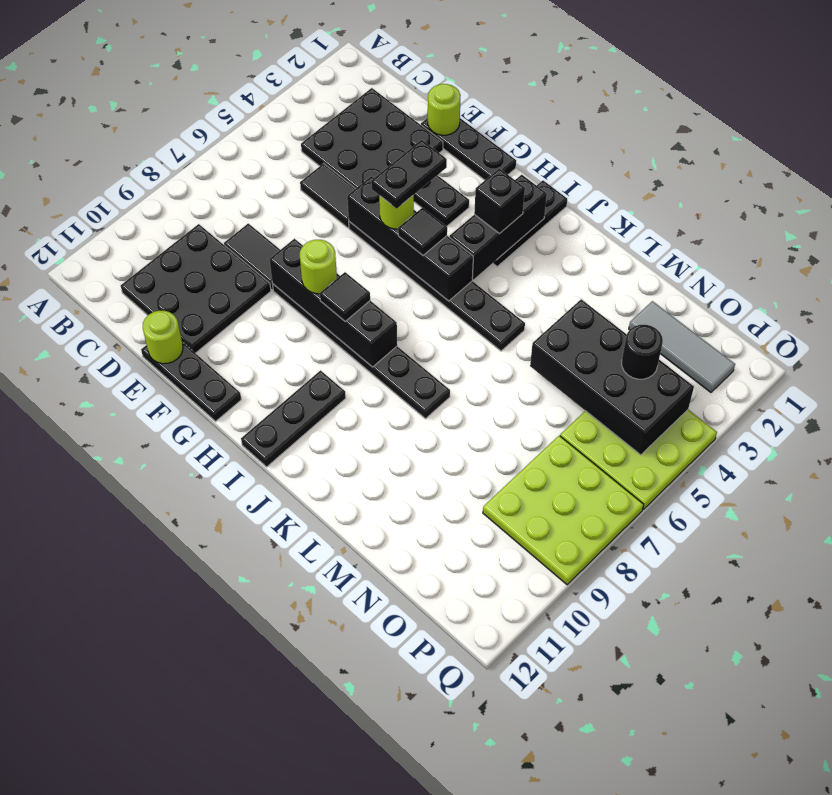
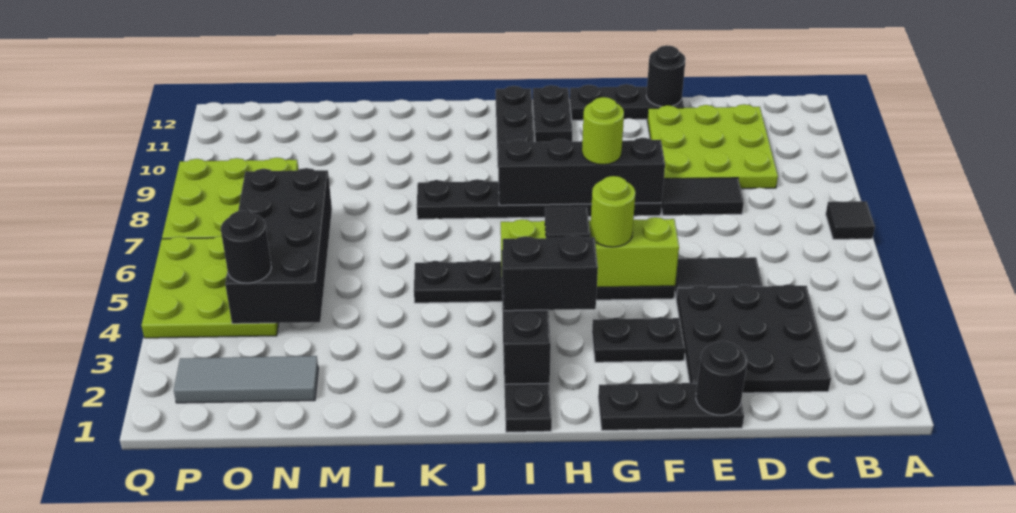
black plate C9:E11 level 1 -> lime plate C9:E11 level 1
lime round brick E1 level 2 -> black round brick E1 level 2
lime round brick E12 level 2 -> black round brick E12 level 2
black brick F5:I5 level 2 -> lime brick F5:I5 level 2
black plate G4:G5 level 4 -> black plate H11:H12 level 1
black tile H8 level 3 -> black tile A7 level 1
black brick I3 level 3 -> black brick H3:I3 level 3
black brick M4:P5 level 2 -> black brick N4:O7 level 2

